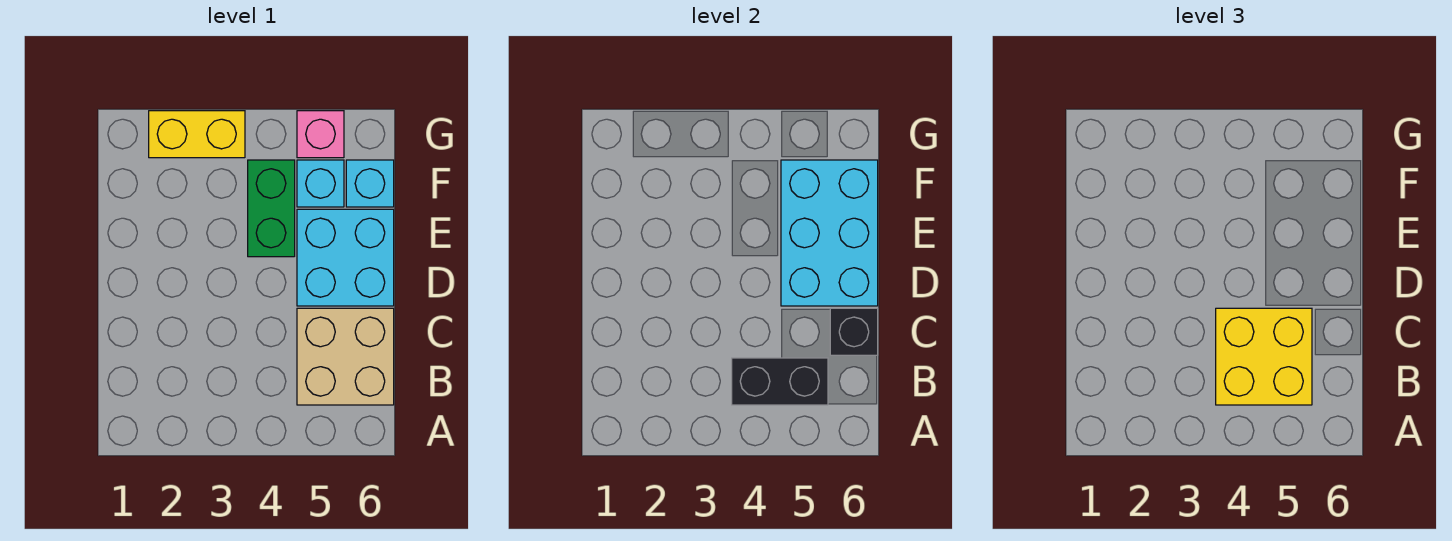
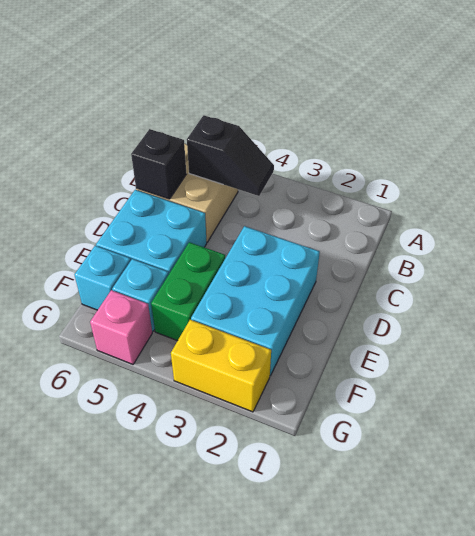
black brick B4:B5 level 2 -> black slope B4:B5 level 2 top 5
yellow brick B4:C5 level 3 -> none
cyan brick D5:F6 level 2 -> cyan brick D2:F3 level 1

